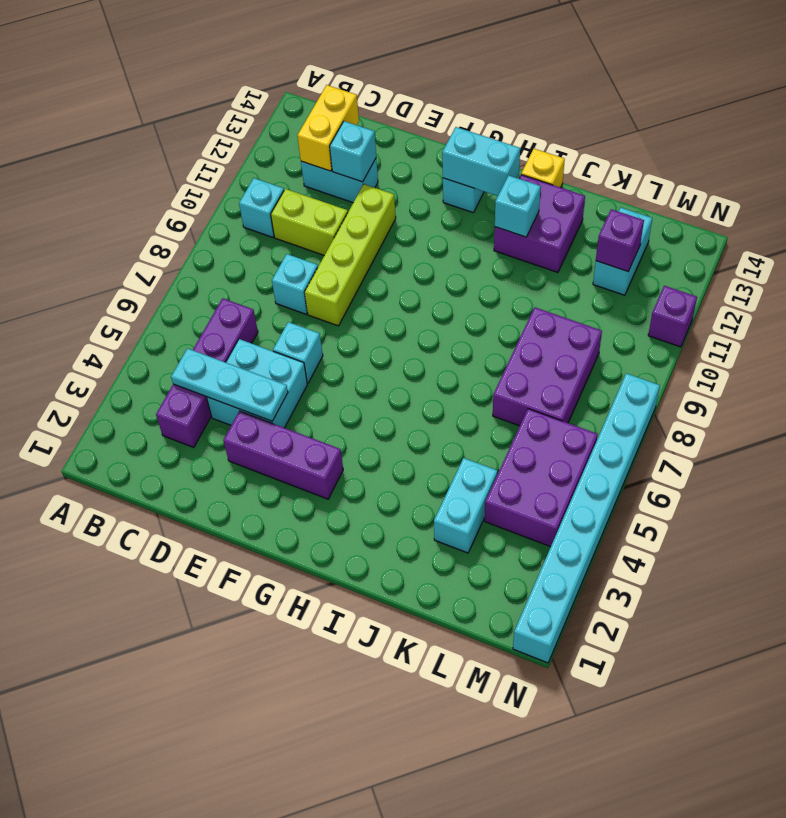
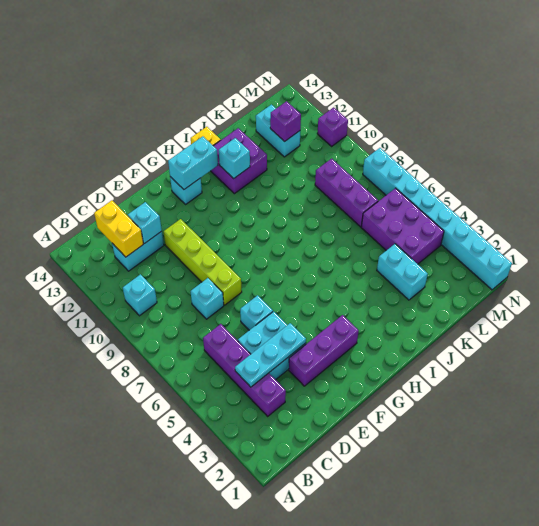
lime brick C10:D10 level 1 -> none
purple brick K7:L9 level 1 -> purple brick L7:L9 level 1

